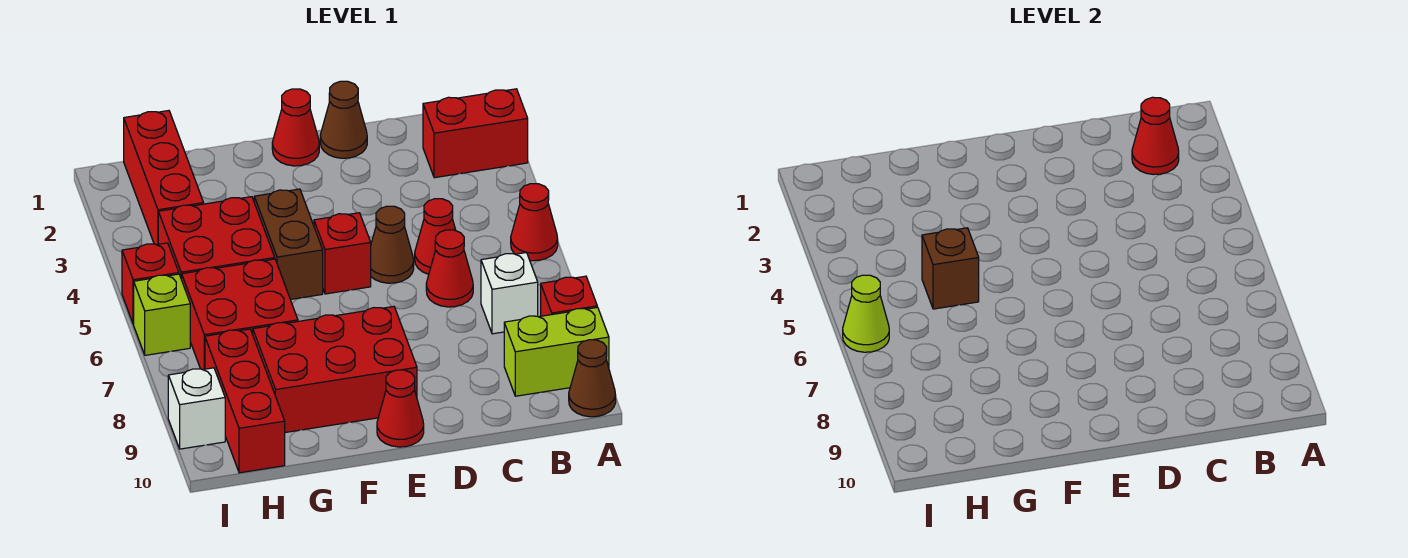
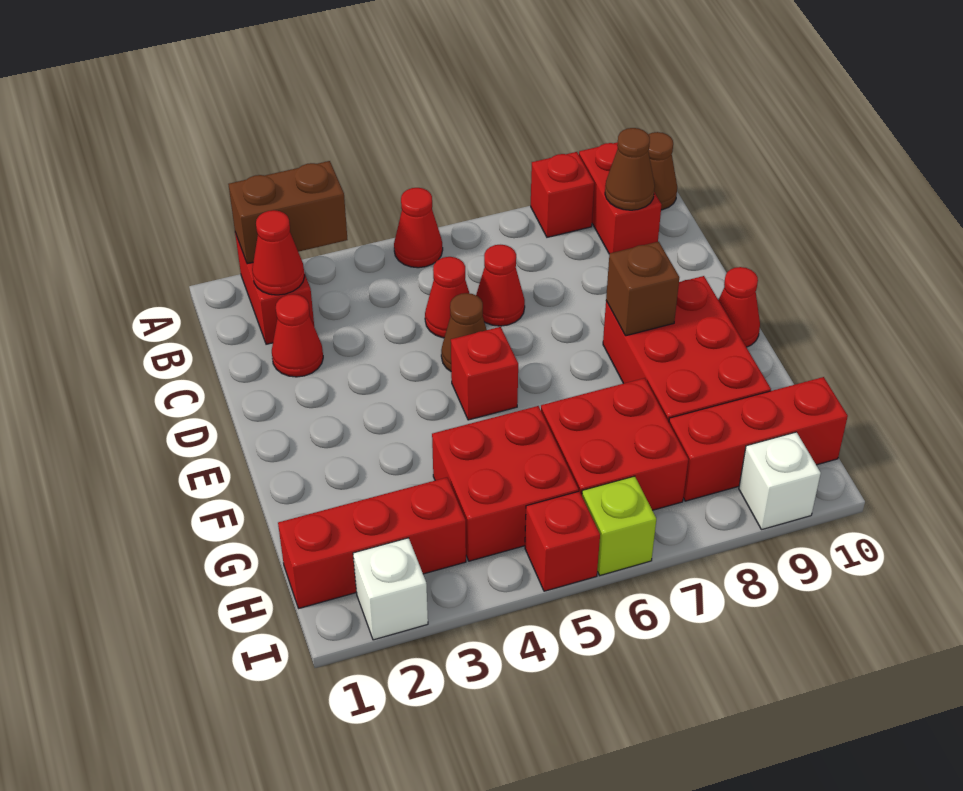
lime brick A9:B9 level 1 -> red brick A9:B9 level 1
white brick B7 level 1 -> white brick I2 level 1
brown cone D1 level 1 -> brown cone B9 level 2
red cone E1 level 1 -> red cone C2 level 1
brown brick F4:F5 level 1 -> brown brick A2:A3 level 2
brown brick G5 level 2 -> brown brick E8 level 2
lime cone I6 level 2 -> none

